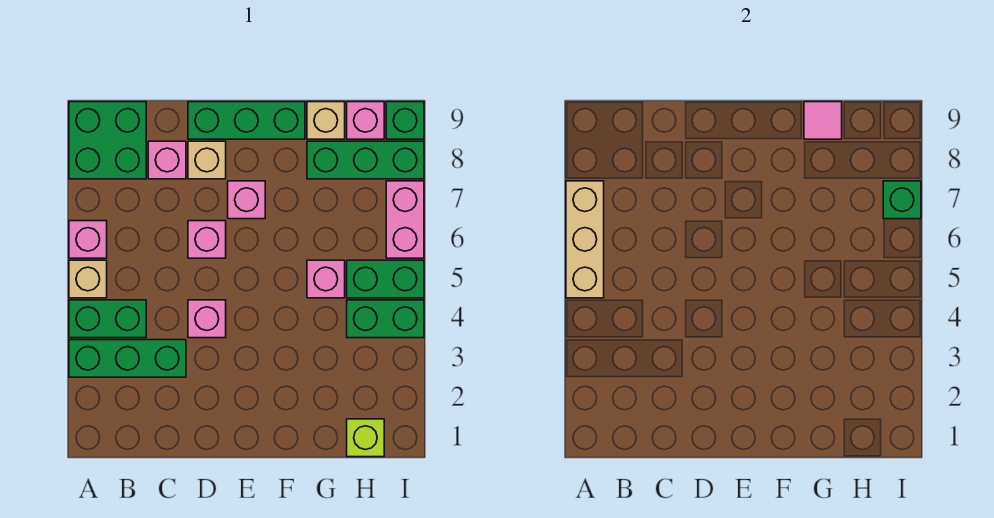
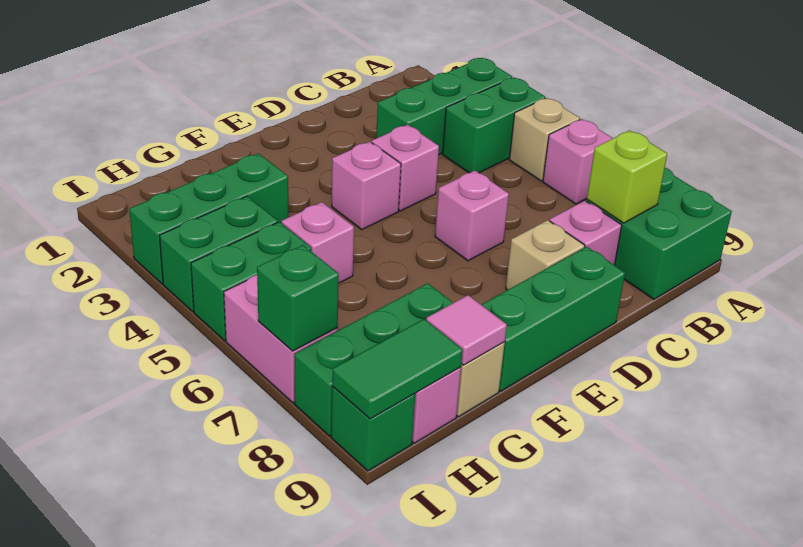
tan brick A5:A7 level 2 -> none
pink brick E7 level 1 -> pink brick E4 level 1
none -> green brick G3:I3 level 1
lime brick H1 level 1 -> lime brick B8 level 2
none -> green tile H9:I9 level 2

